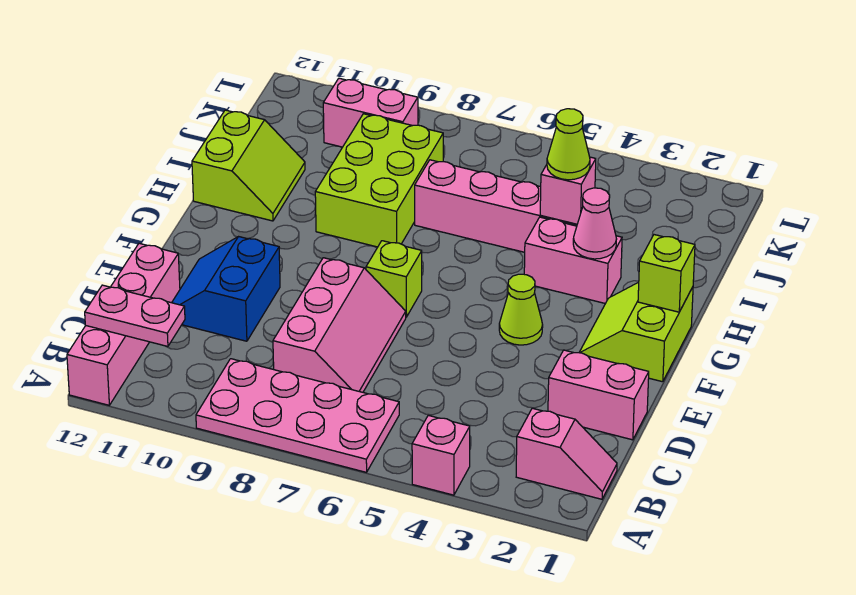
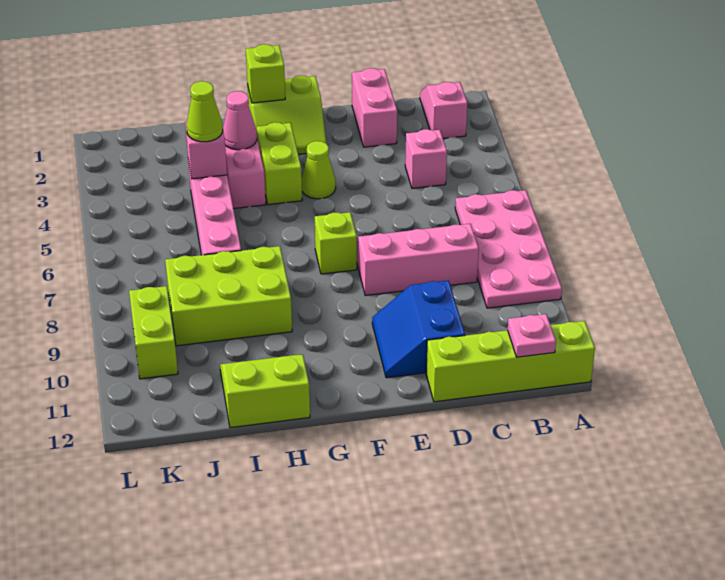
pink brick A4 level 1 -> pink brick C4 level 1
pink brick A12:D12 level 1 -> lime brick A12:D12 level 1
pink plate B11:B12 level 2 -> pink plate B12 level 2
blue slope D10:E11 level 1 top 10 -> blue slope D10:E11 level 1 top D
none -> lime brick G3:G4 level 1
pink brick K9:K10 level 1 -> lime brick K9:K10 level 1

